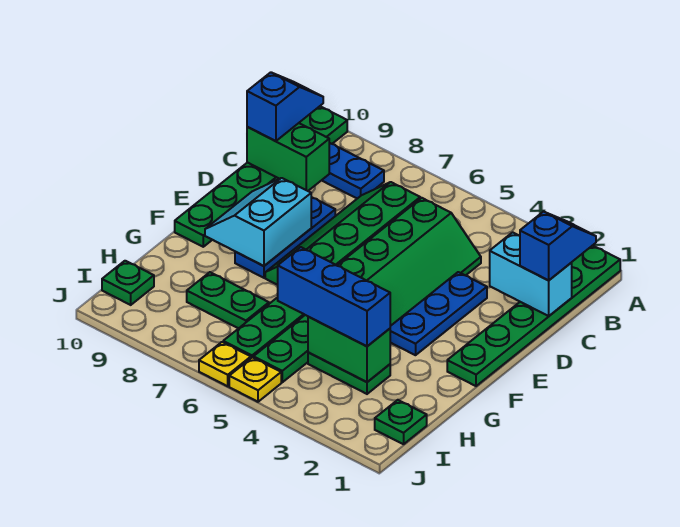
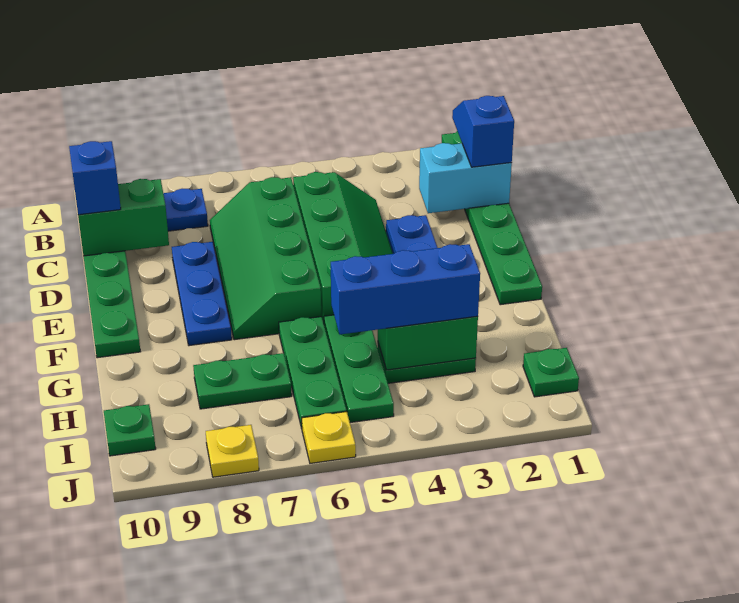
cyan slope E8:F9 level 2 top 8 -> none
yellow plate J5 level 1 -> yellow plate J8 level 1

